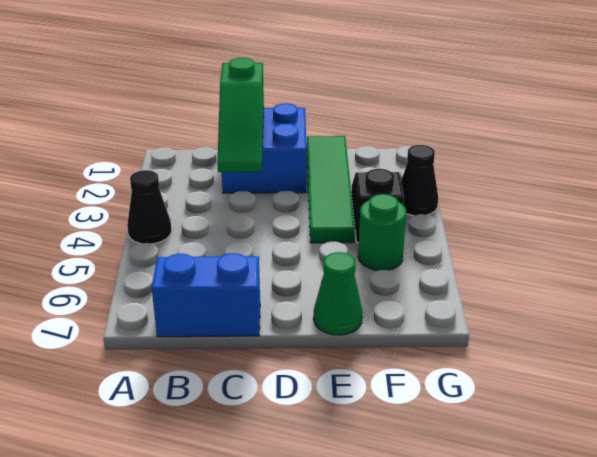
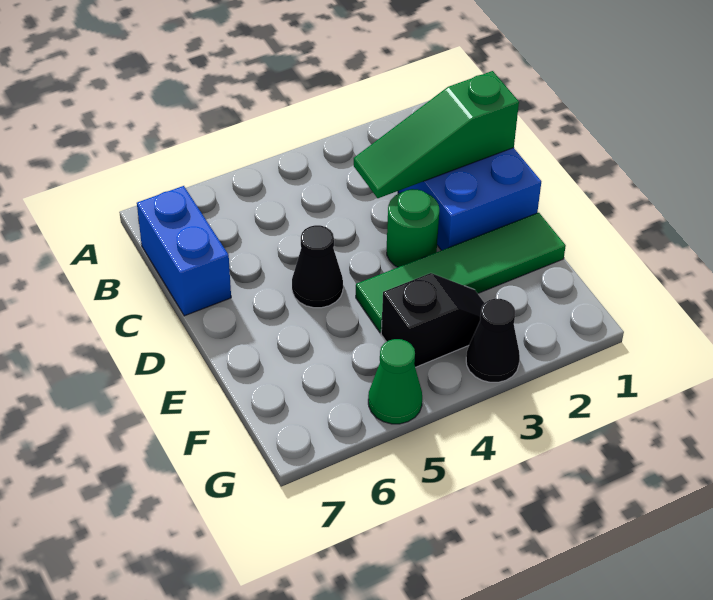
black cone A4 level 1 -> black cone D5 level 1
green cone E7 level 1 -> green cone G5 level 1
green round brick F5 level 1 -> green round brick D3 level 1

